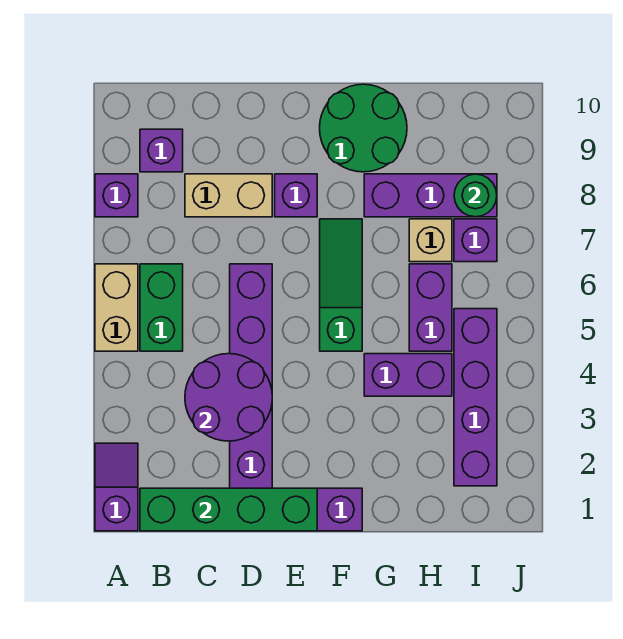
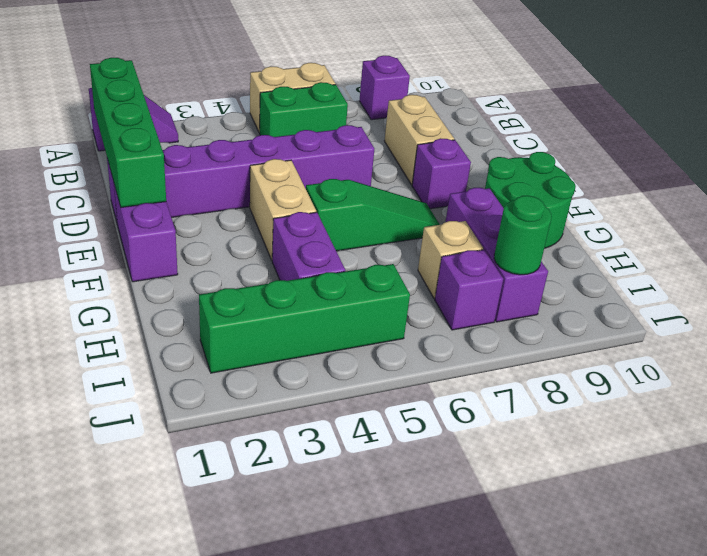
purple brick B9 level 1 -> none
purple round brick C3:D4 level 2 -> none
none -> tan brick E4:F4 level 1
purple brick H5:H6 level 1 -> none
purple brick I2:I5 level 1 -> green brick I2:I5 level 1

